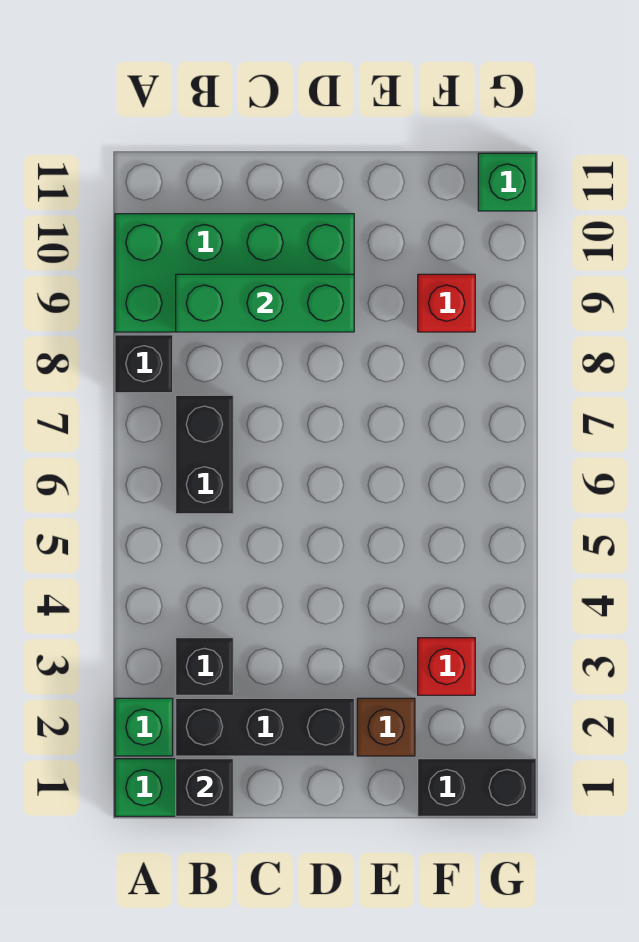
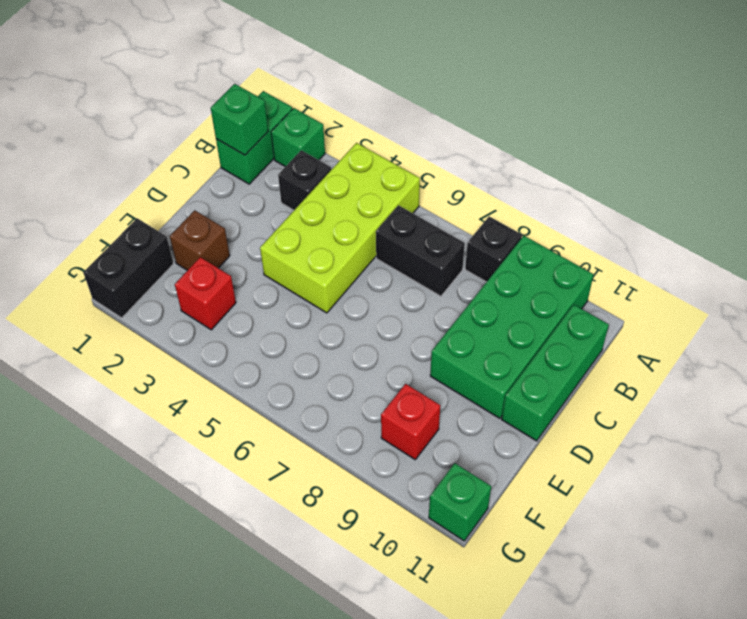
none -> lime brick A4:D5 level 1
black brick B1 level 2 -> green brick B1 level 2
black brick B2:D2 level 1 -> none
green brick B9:D9 level 2 -> green brick B11:D11 level 1

